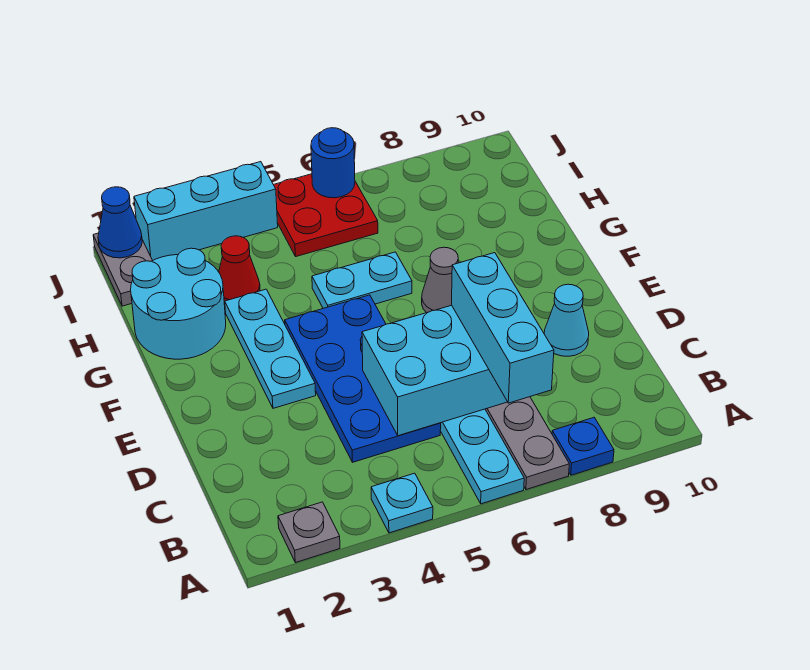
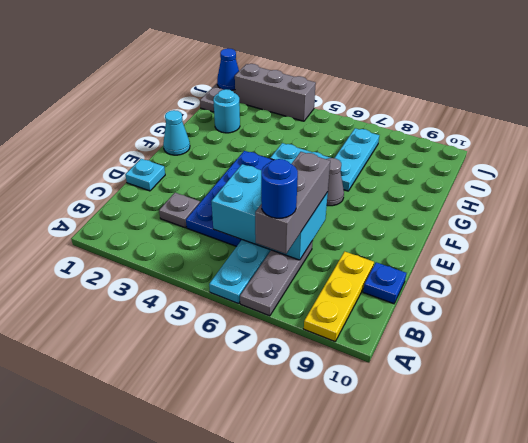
grey plate A2 level 1 -> grey plate C3 level 1
cyan plate A4 level 1 -> cyan plate D1 level 1
blue plate A8 level 1 -> blue plate C10 level 1
none -> yellow plate A9:C9 level 1
cyan brick B7:D7 level 3 -> grey brick B7:D7 level 3
cyan cone D9 level 1 -> cyan cone F1 level 1
cyan plate E3:G3 level 1 -> cyan plate G7:I7 level 1
cyan round brick G1:H2 level 1 -> cyan round brick H2 level 1
red cone H3 level 1 -> none
red plate I5:J6 level 1 -> none
cyan brick J2:J4 level 1 -> grey brick J2:J4 level 1
blue round brick J6 level 2 -> blue round brick B7 level 4

